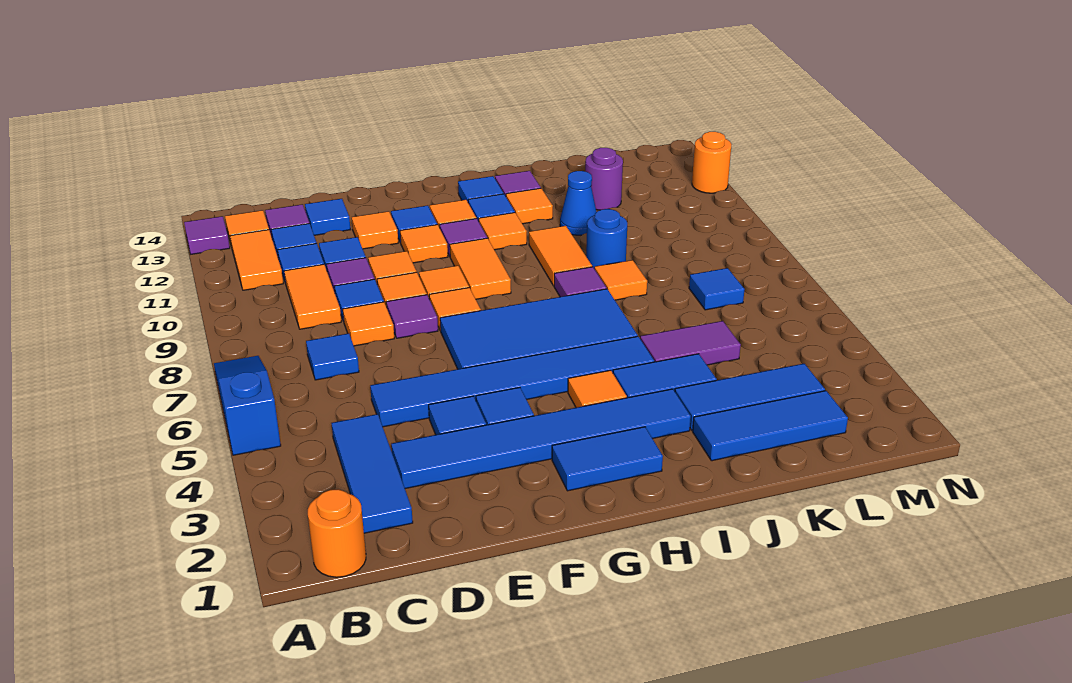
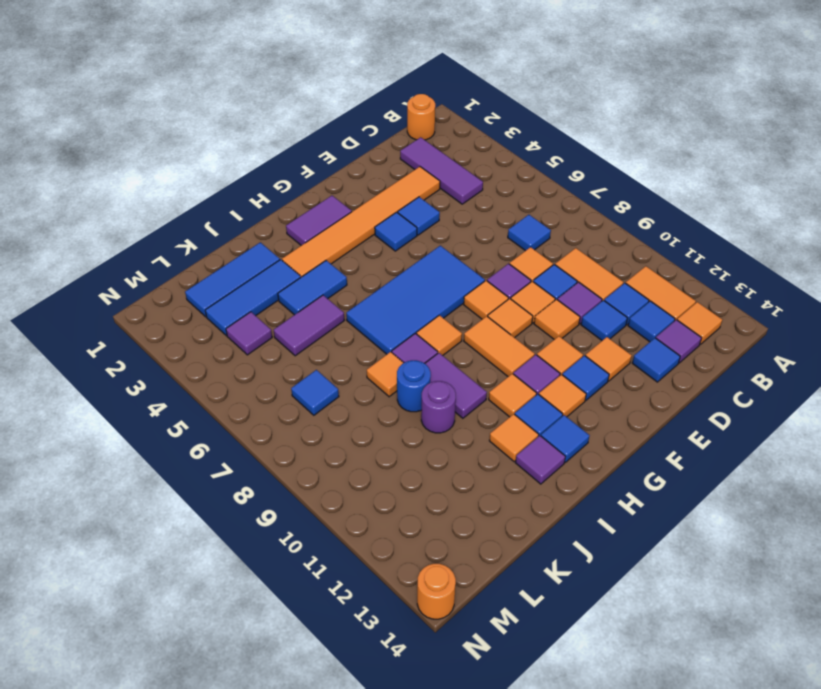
blue slope A5:A7 level 1 top 5 -> none
purple tile A13 level 1 -> purple tile L4 level 1
blue tile C2:C4 level 1 -> purple tile C2:C4 level 1
blue tile D3:I3 level 1 -> orange tile D3:I3 level 1
blue tile D5:I5 level 1 -> none
blue tile G2:H2 level 1 -> purple tile G2:H2 level 1
orange tile H4 level 1 -> orange tile H8 level 1
orange tile I9:I10 level 1 -> purple tile I9:I10 level 1
blue cone J11 level 1 -> none
purple round brick K12 level 1 -> purple round brick J10 level 1
orange round brick N12 level 1 -> orange round brick N14 level 1

